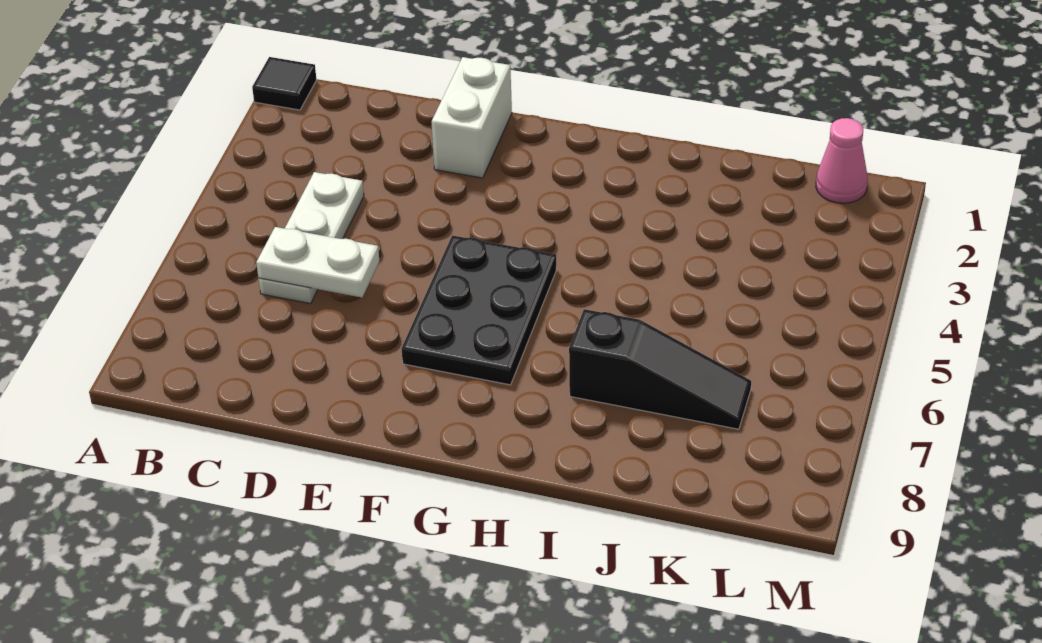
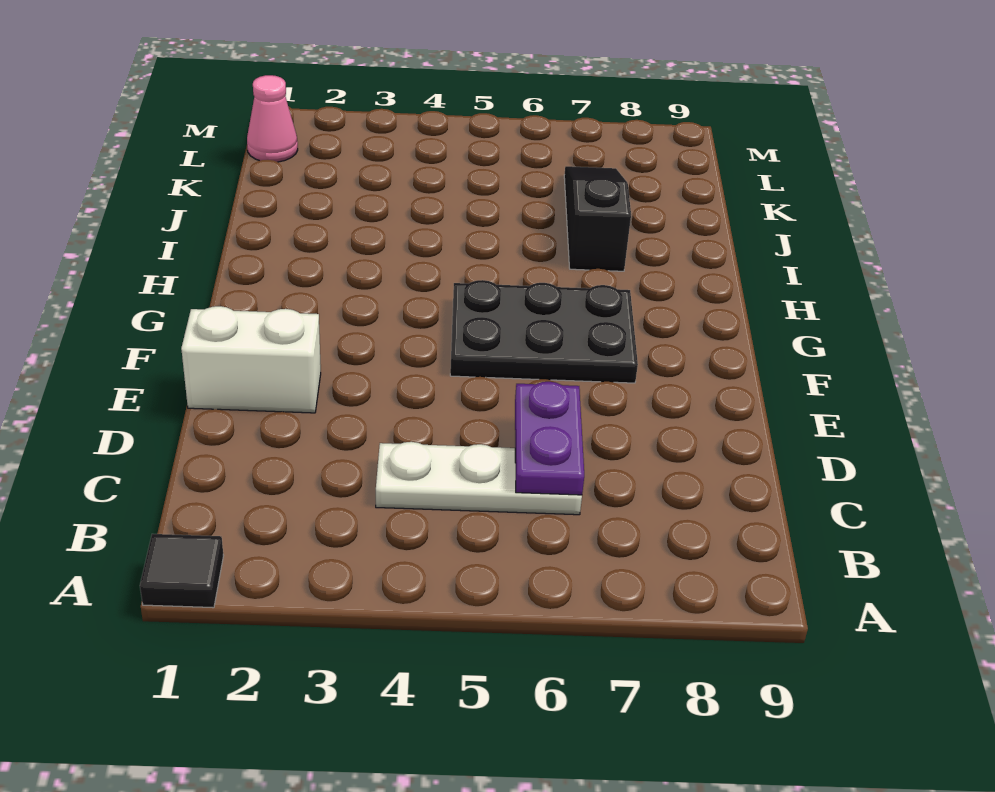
white plate C6:D6 level 2 -> purple plate C6:D6 level 2

